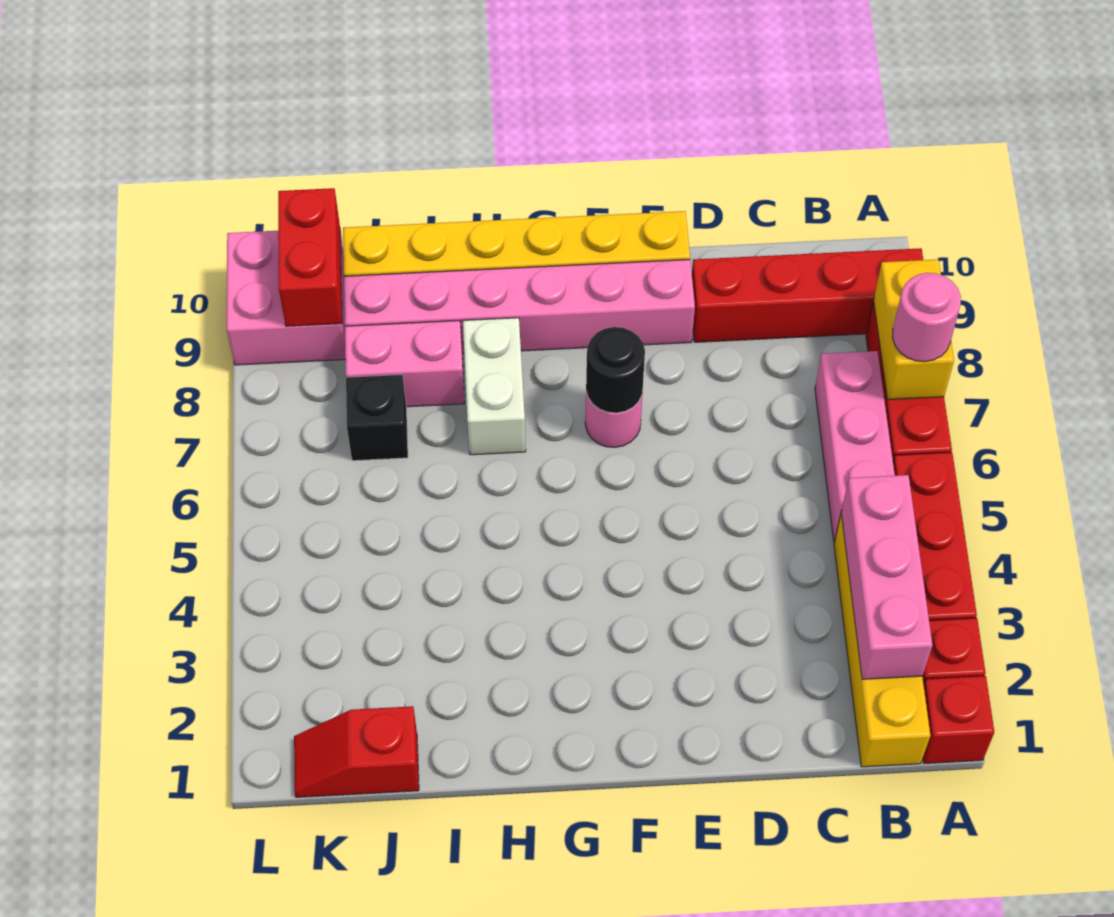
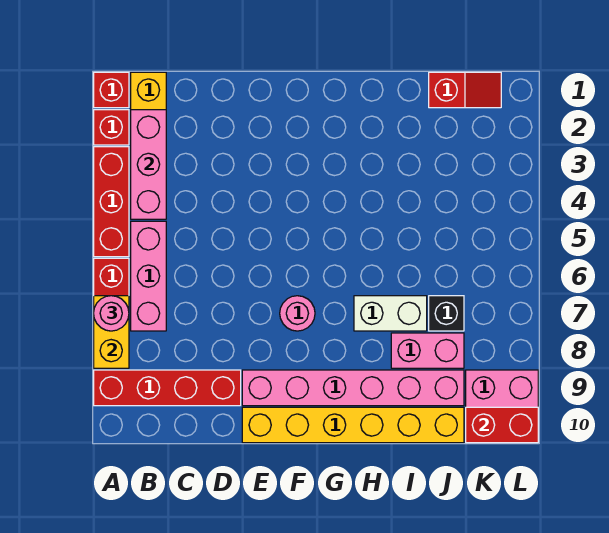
black round brick F7 level 2 -> none
white brick H7:H8 level 1 -> white brick H7:I7 level 1
red brick K9:K10 level 2 -> red brick K10:L10 level 2

